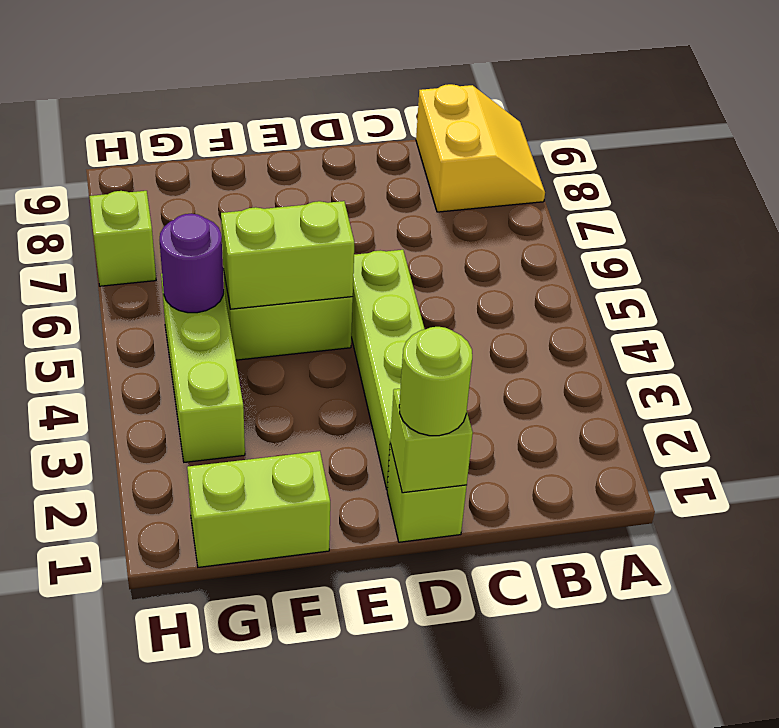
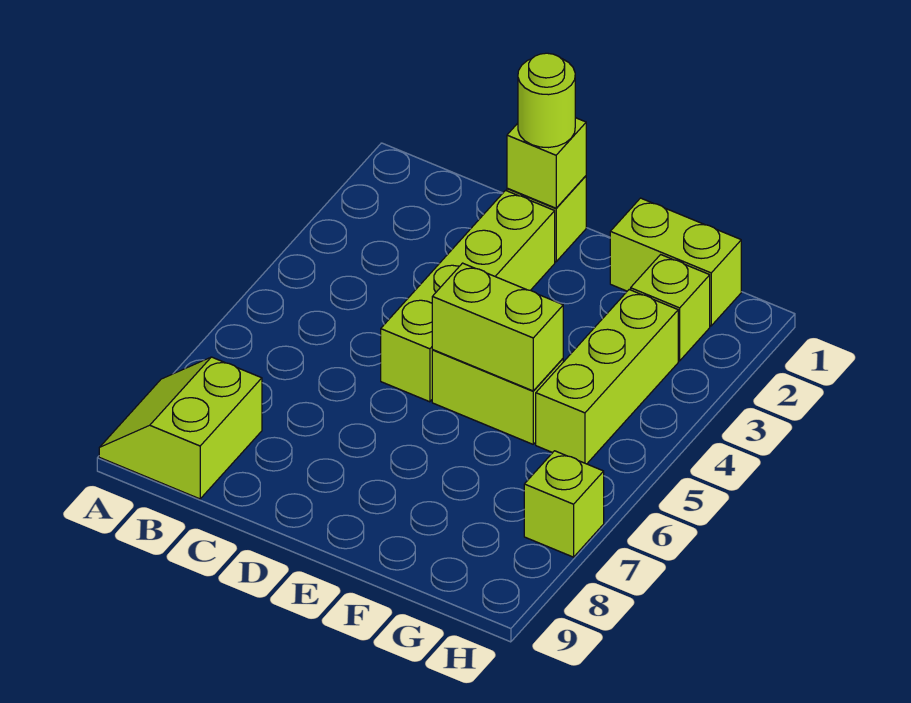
yellow slope A8:B9 level 1 top B -> lime slope A8:B9 level 1 top B
none -> lime brick G2 level 1
purple round brick G5 level 2 -> none

